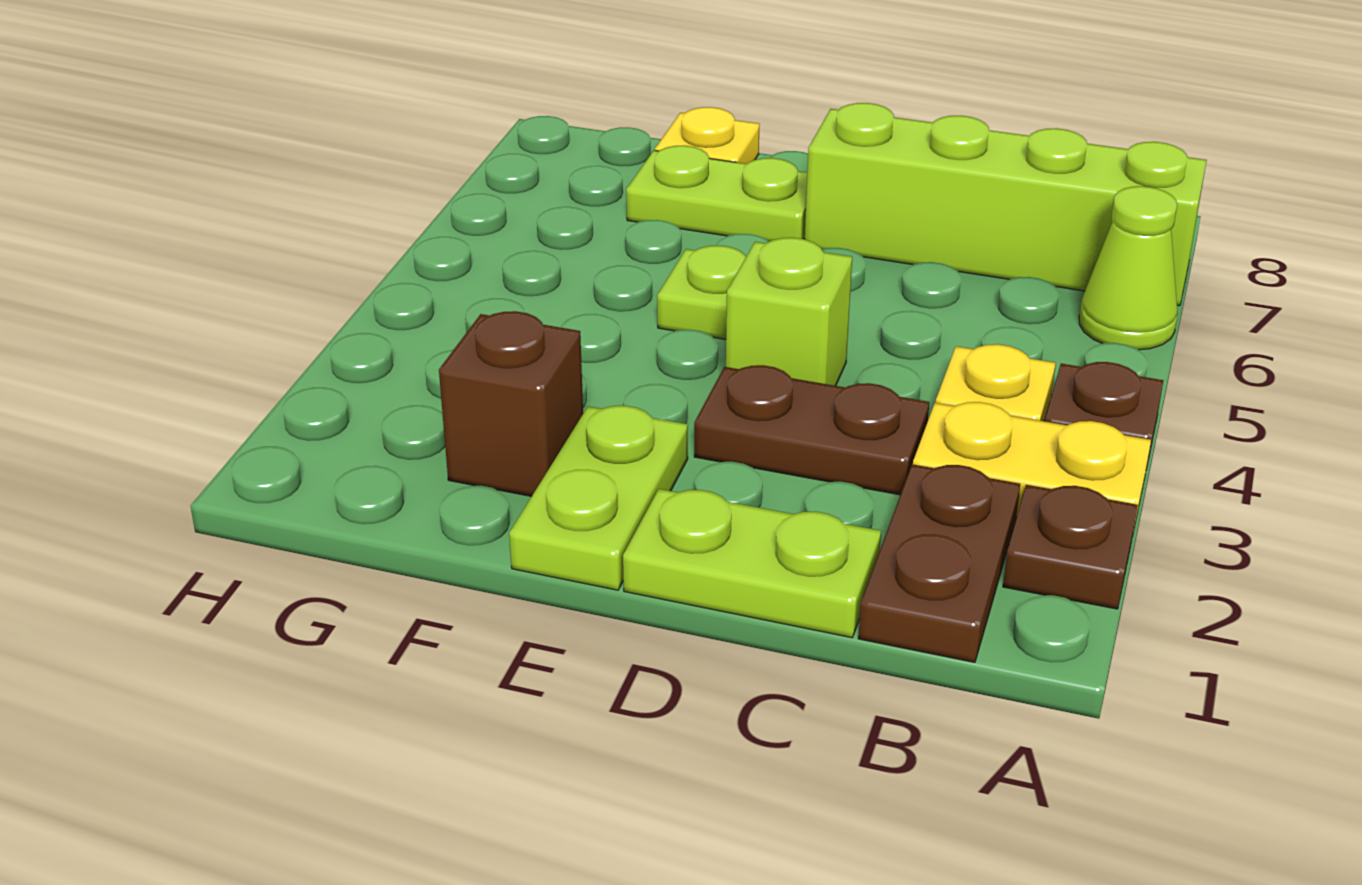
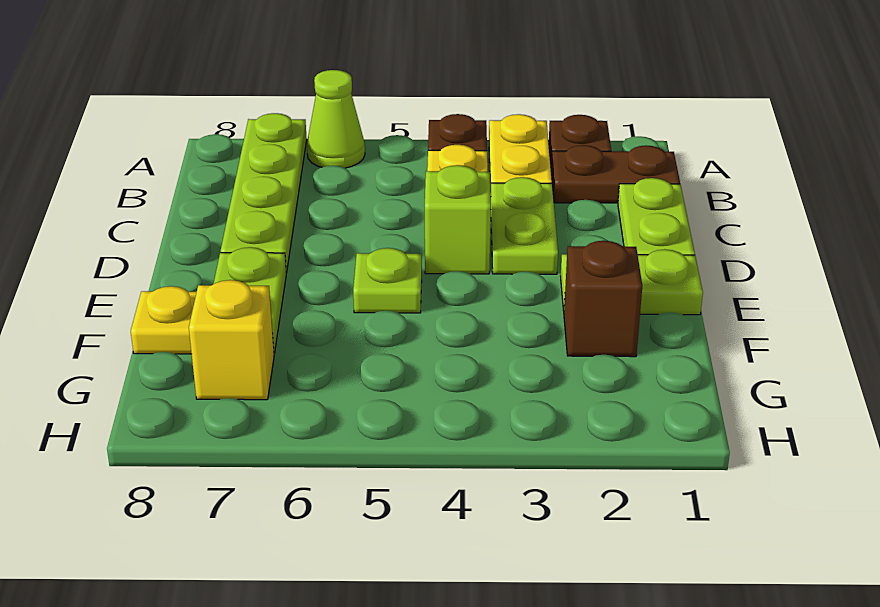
lime brick A7:D7 level 1 -> lime plate A7:D7 level 1
brown plate C3:D3 level 1 -> lime plate C3:D3 level 1
none -> yellow brick G7 level 1

